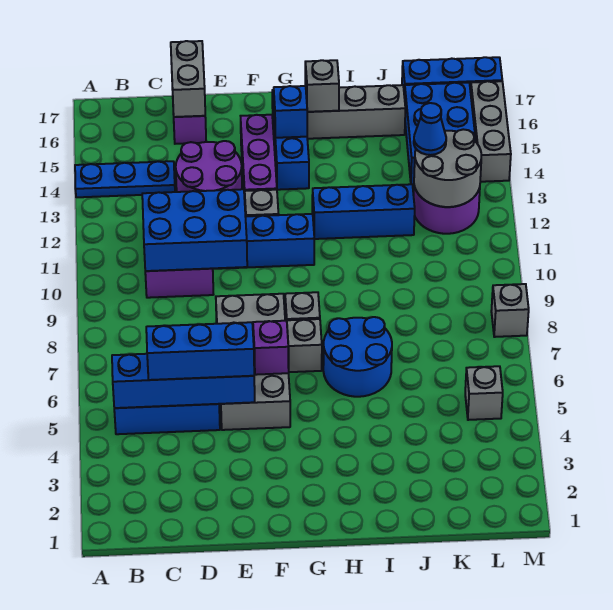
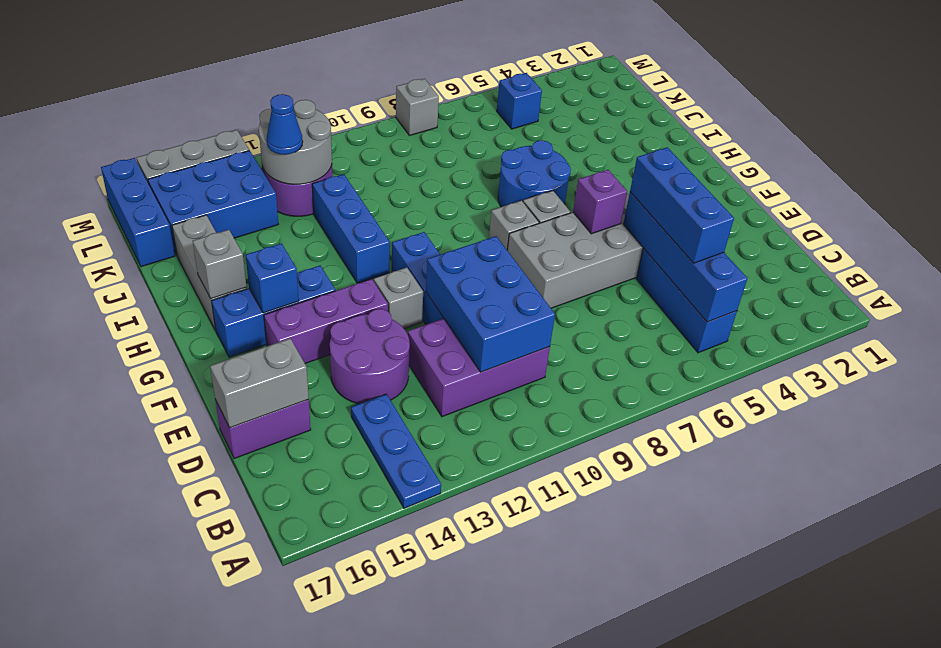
grey brick L5 level 1 -> blue brick L5 level 1

